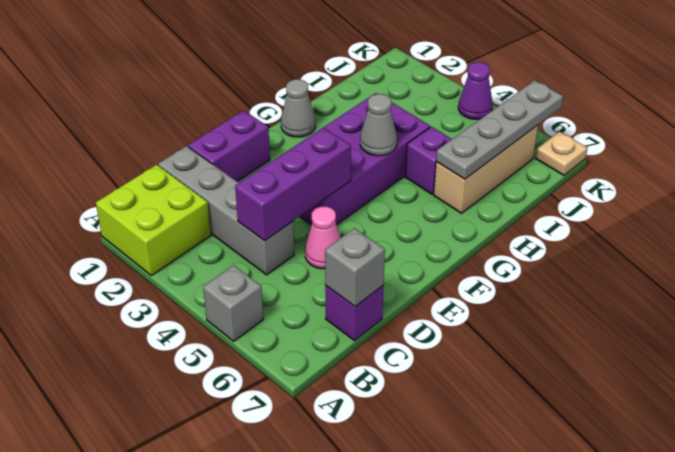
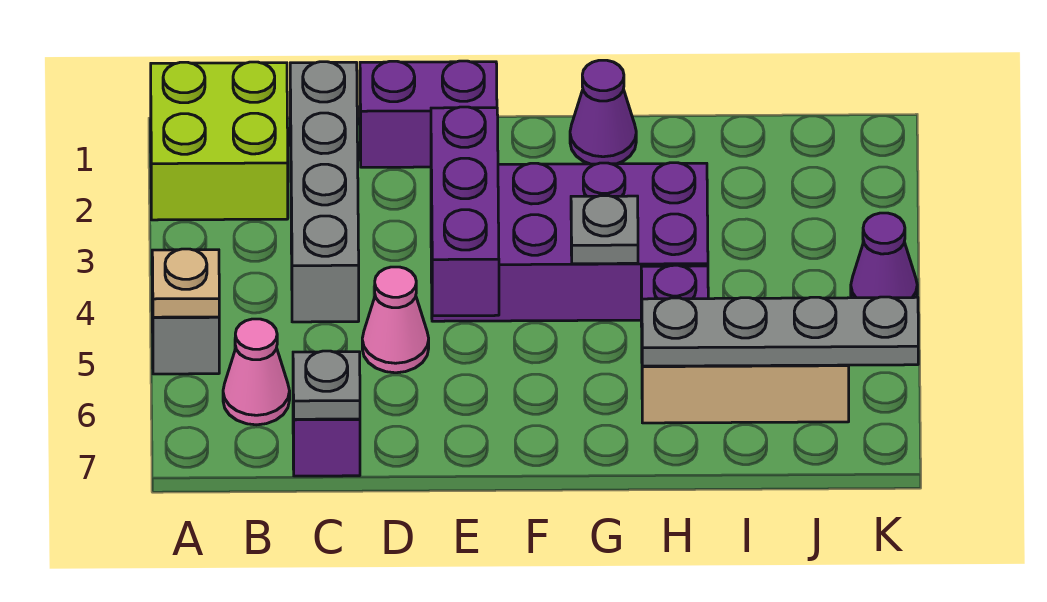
none -> pink cone B6 level 1
purple brick C4:E4 level 2 -> purple brick E3:E5 level 2
grey brick C7 level 2 -> grey plate C7 level 2
grey cone G1 level 1 -> purple cone G1 level 1
grey cone G4 level 2 -> grey plate G4 level 2
tan plate K7 level 1 -> tan plate A5 level 2

